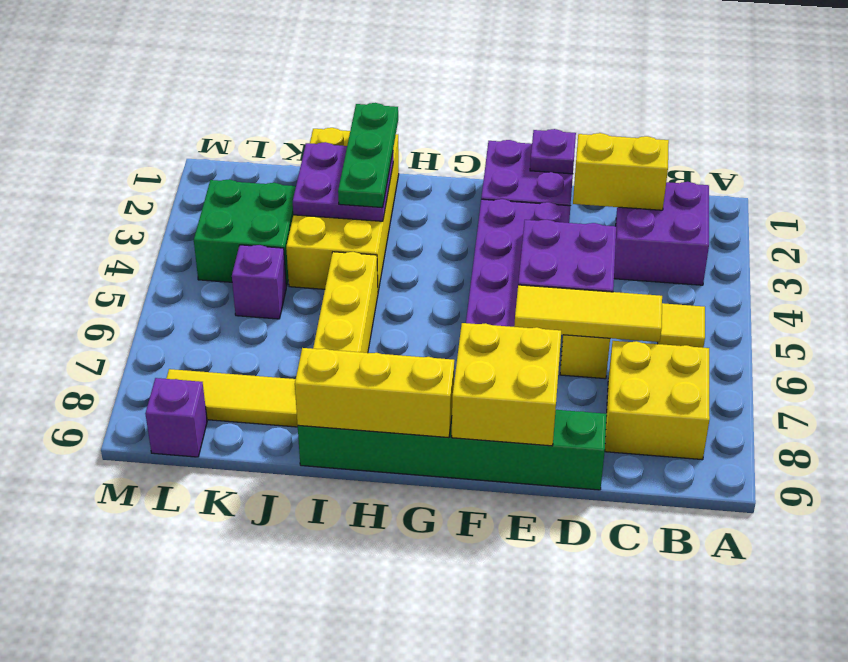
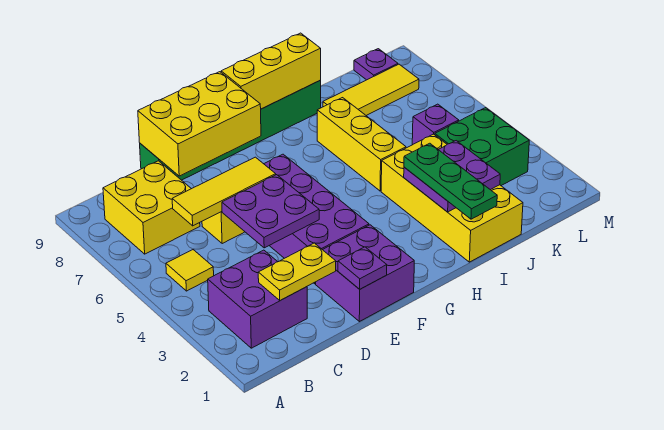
yellow brick C2:D2 level 2 -> yellow plate C2:D2 level 2
yellow brick E8:F9 level 2 -> yellow brick D8:F9 level 2
purple brick L9 level 1 -> purple plate L9 level 1

